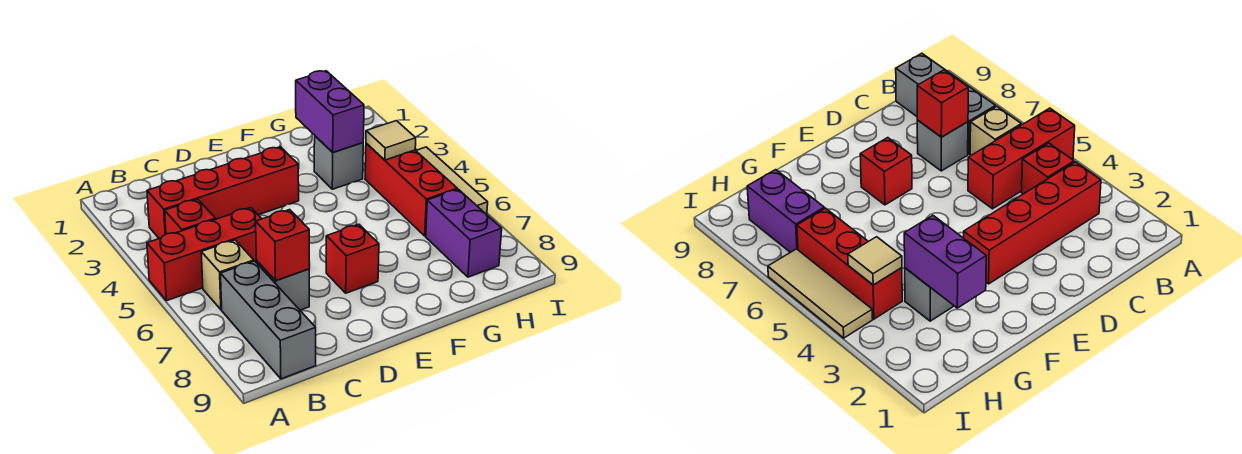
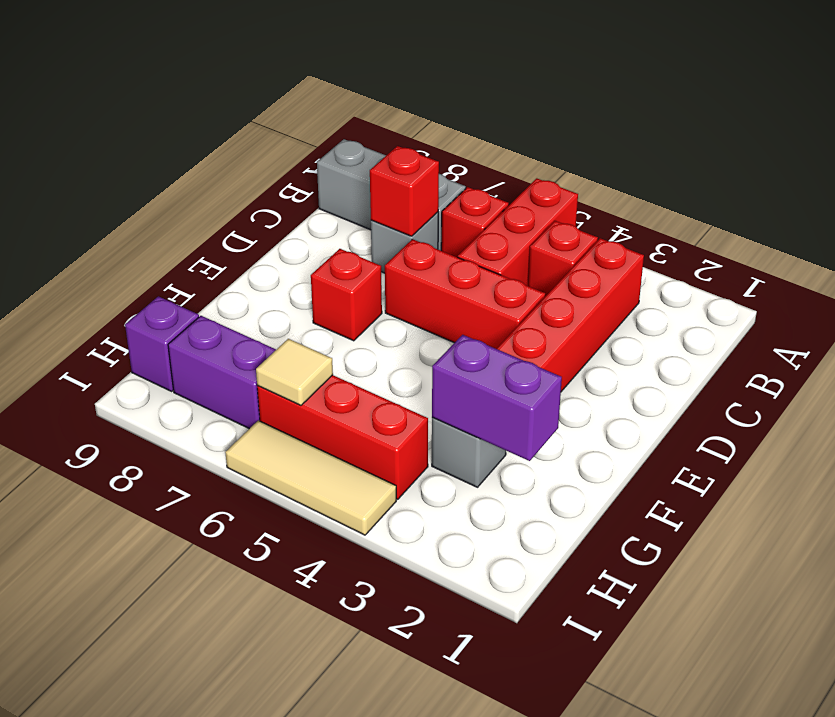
tan brick B6 level 1 -> red brick B6 level 1
none -> red brick D4:D6 level 1
tan tile H4 level 2 -> tan tile H6 level 2
none -> purple brick H9 level 1

